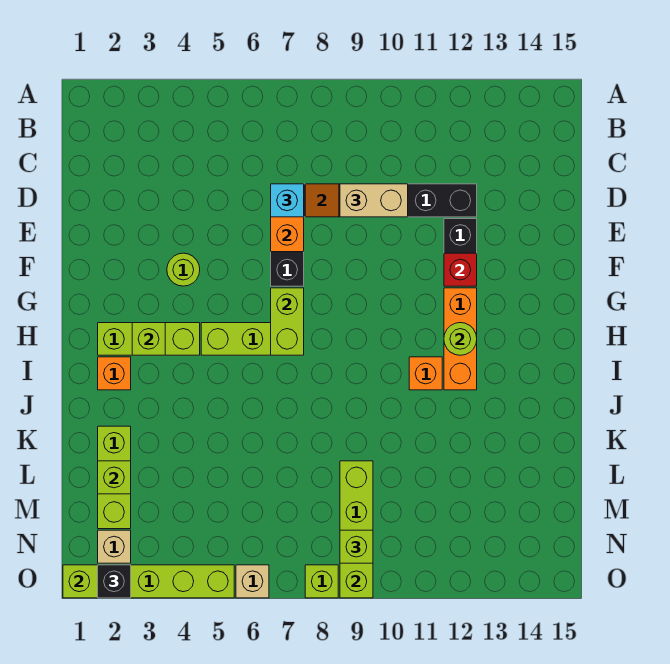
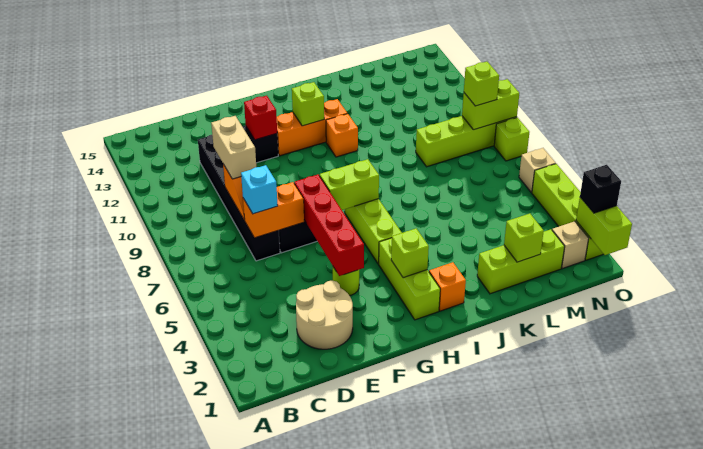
none -> tan round brick D2:E3 level 1
none -> red brick F4:F7 level 2
lime round brick H12 level 2 -> lime brick H12 level 2

